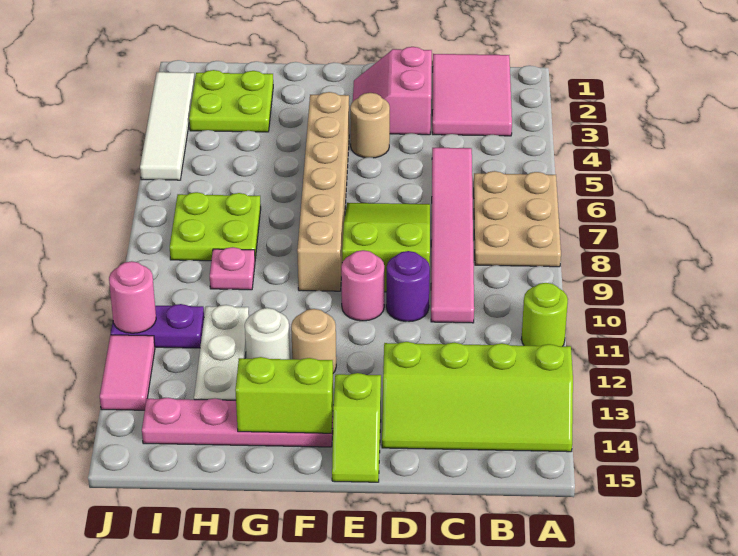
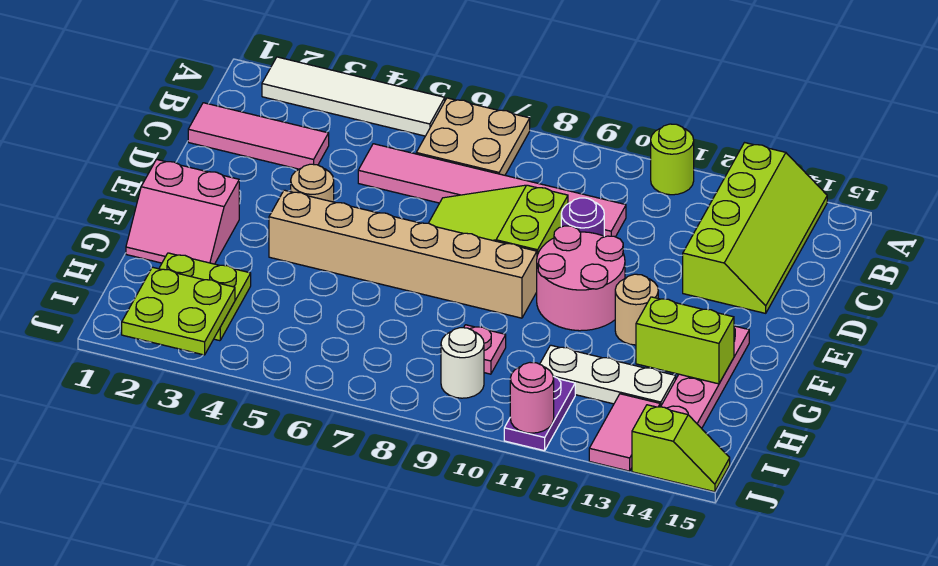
tan plate A6:B8 level 1 -> tan plate A6:B7 level 1
pink tile B1:C3 level 1 -> pink tile C1:C3 level 1
pink slope D2:E3 level 1 top D -> pink slope F1:G2 level 1 top F
pink round brick E10 level 1 -> pink round brick E10:F11 level 1
lime slope E14:E15 level 1 top 14 -> lime slope J14:J15 level 1 top 14
lime brick F14:G14 level 2 -> lime brick G13:G14 level 2
white round brick G12 level 1 -> white round brick I9 level 1
lime plate H7:I8 level 1 -> lime plate I2:J3 level 2
white tile J2:J5 level 1 -> white tile A2:A5 level 1
pink tile J12:J13 level 1 -> pink tile I13:J13 level 1

